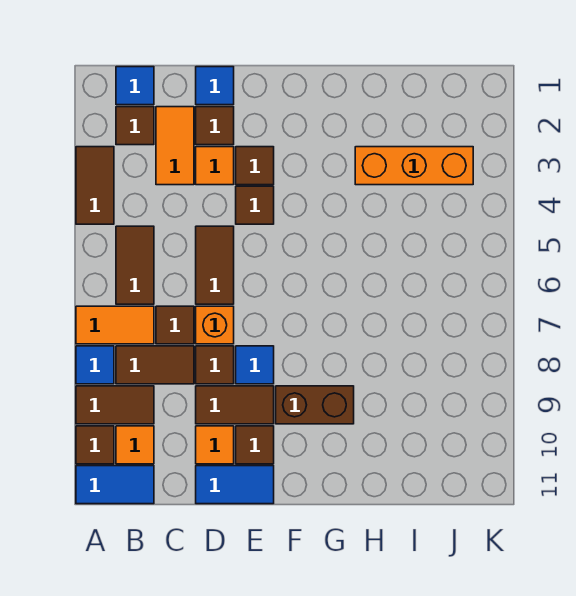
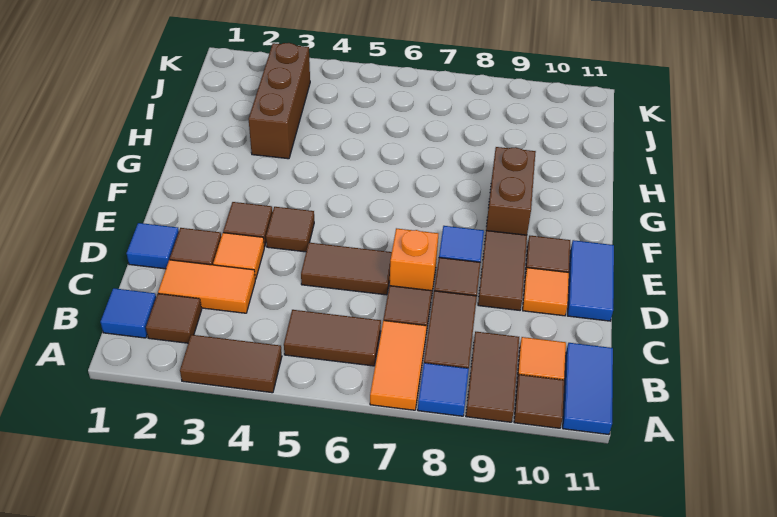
orange brick H3:J3 level 1 -> brown brick H3:J3 level 1

